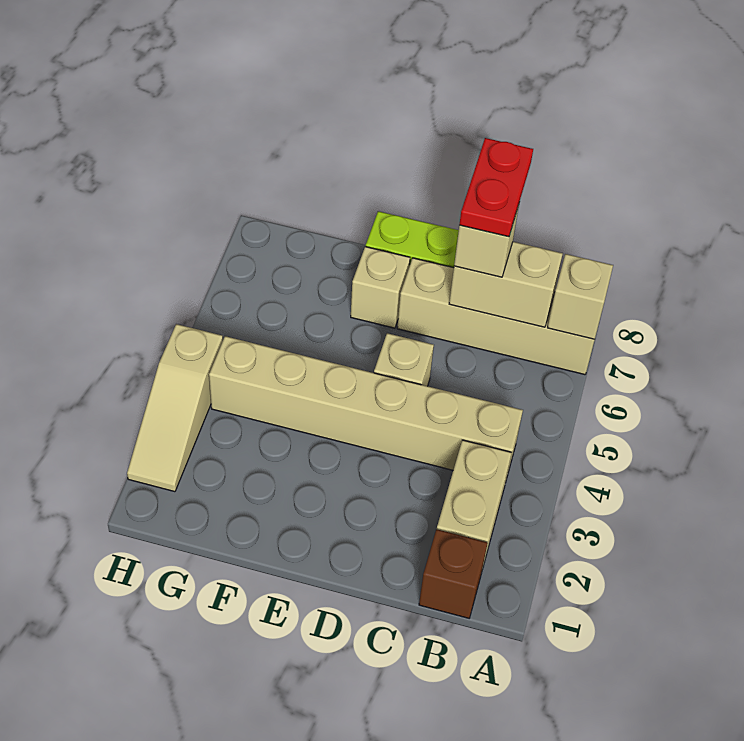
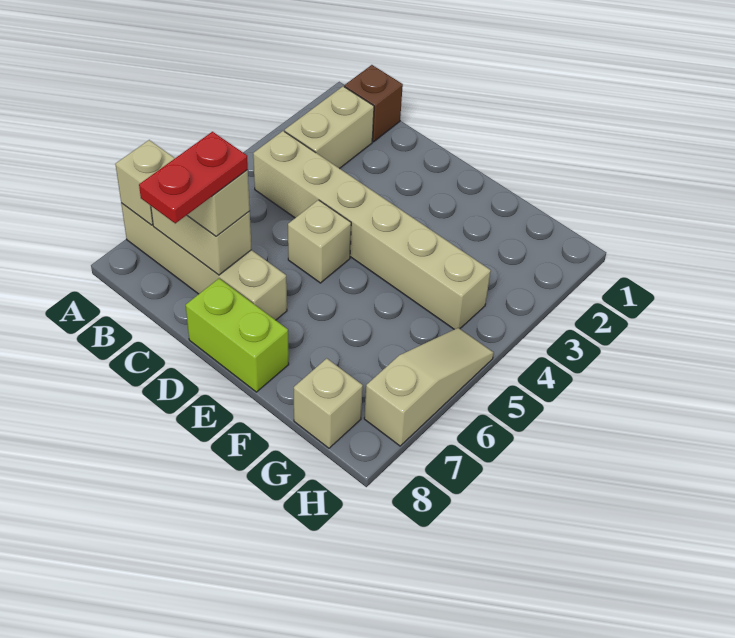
tan brick E7 level 1 -> tan brick G8 level 1
tan slope H2:H4 level 1 top 4 -> tan slope H5:H7 level 1 top 7

